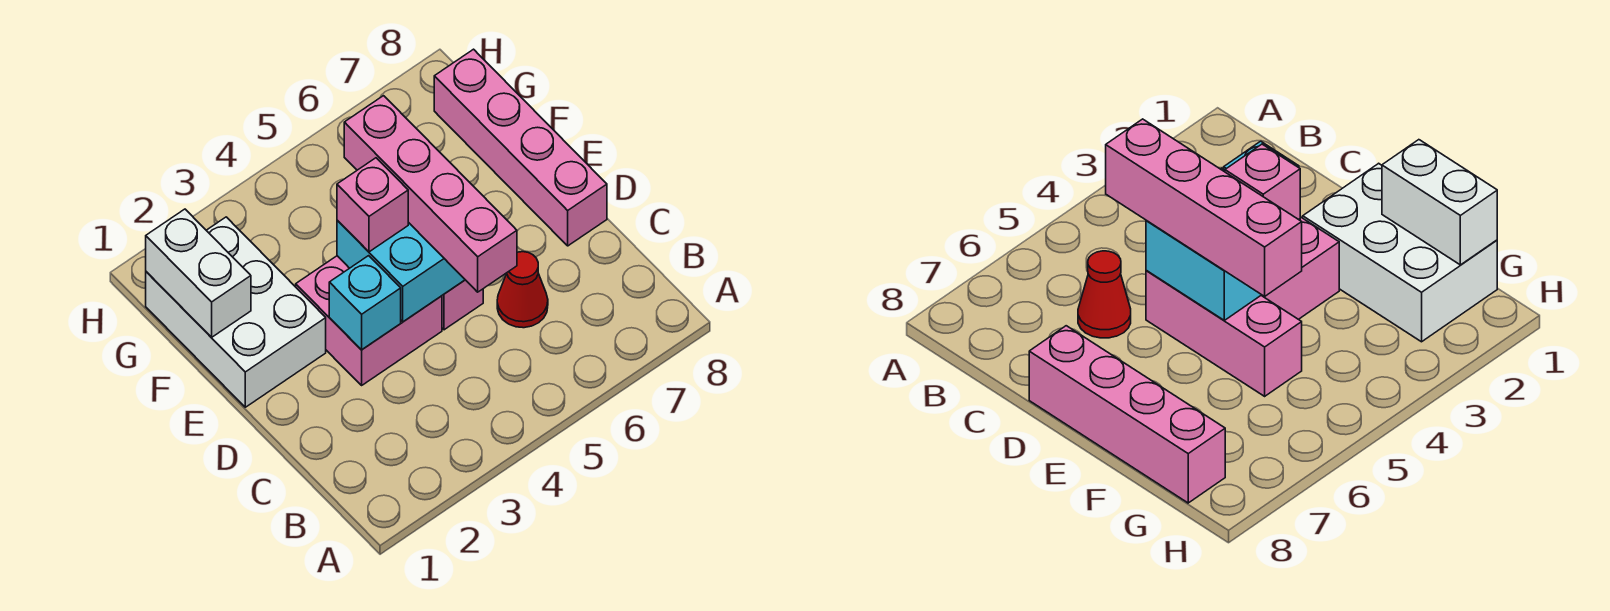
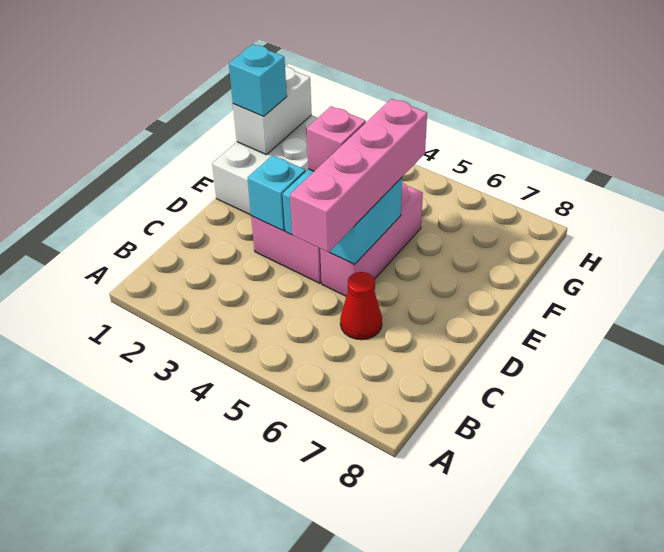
pink brick D8:G8 level 1 -> none
none -> cyan brick F1 level 3

